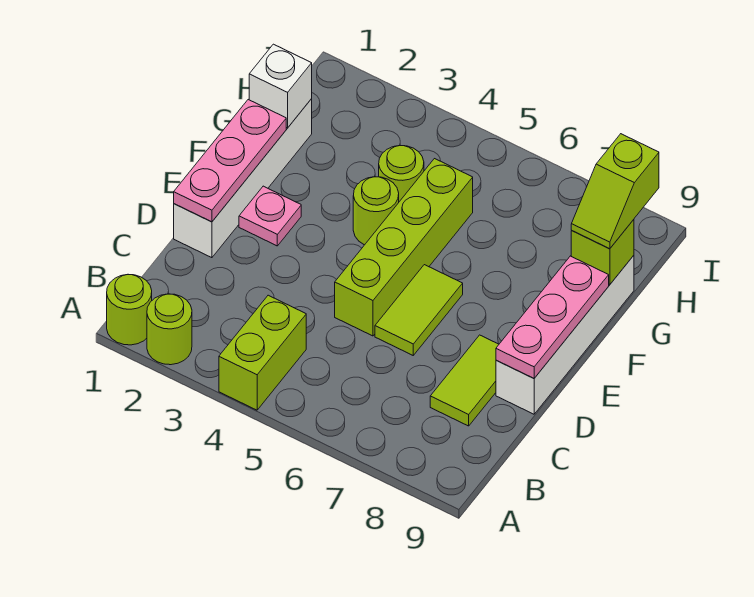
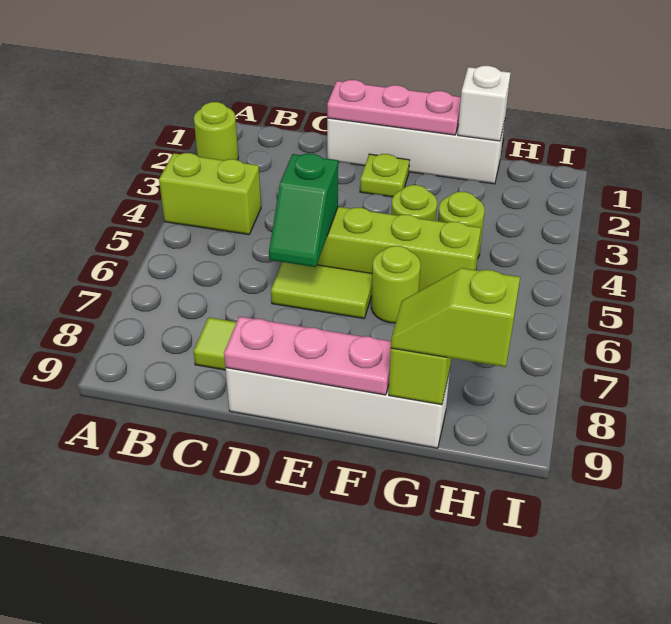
lime round brick A1 level 1 -> lime round brick F6 level 1
none -> green slope D5:D6 level 2 top 5
pink plate E2 level 1 -> lime plate E2 level 1

